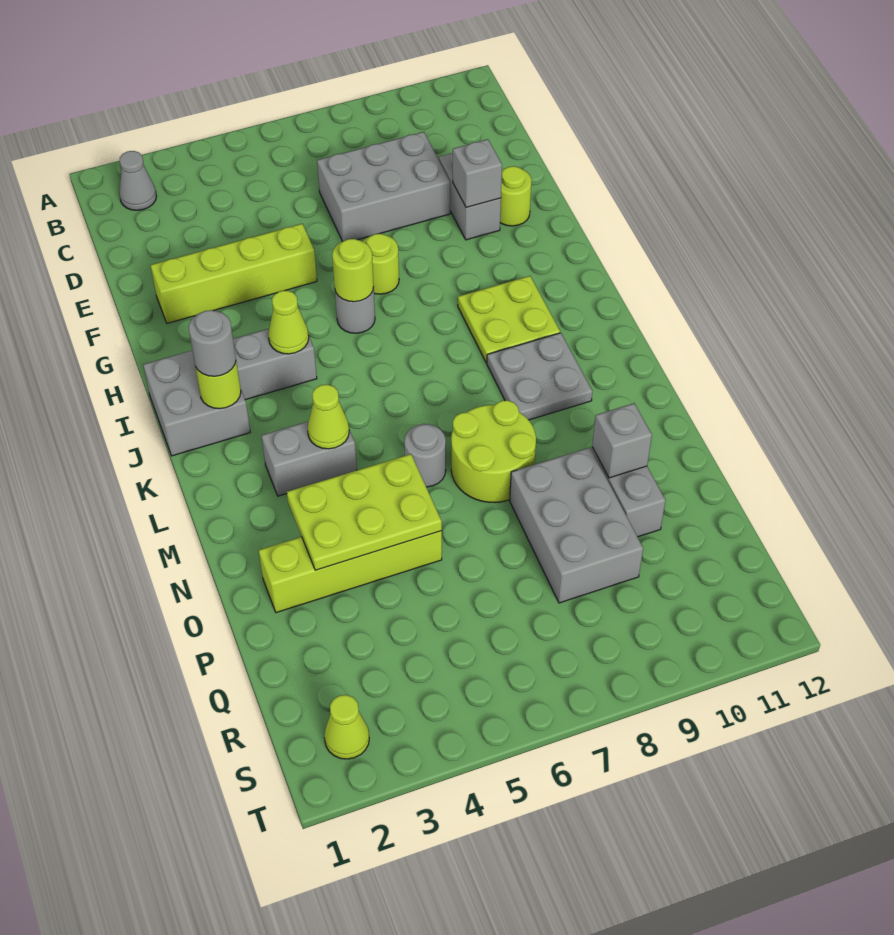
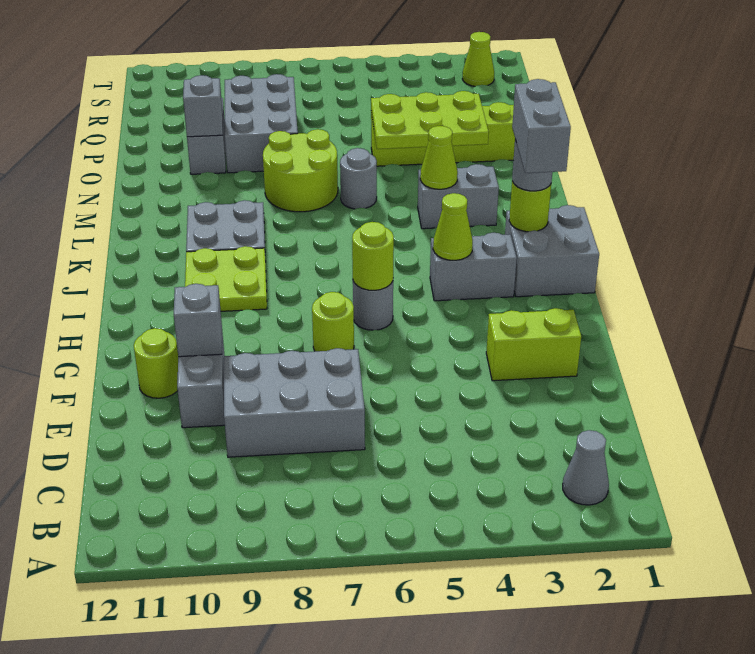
lime brick F2:F5 level 1 -> lime brick F2:F3 level 1
none -> grey brick I2:J2 level 4

